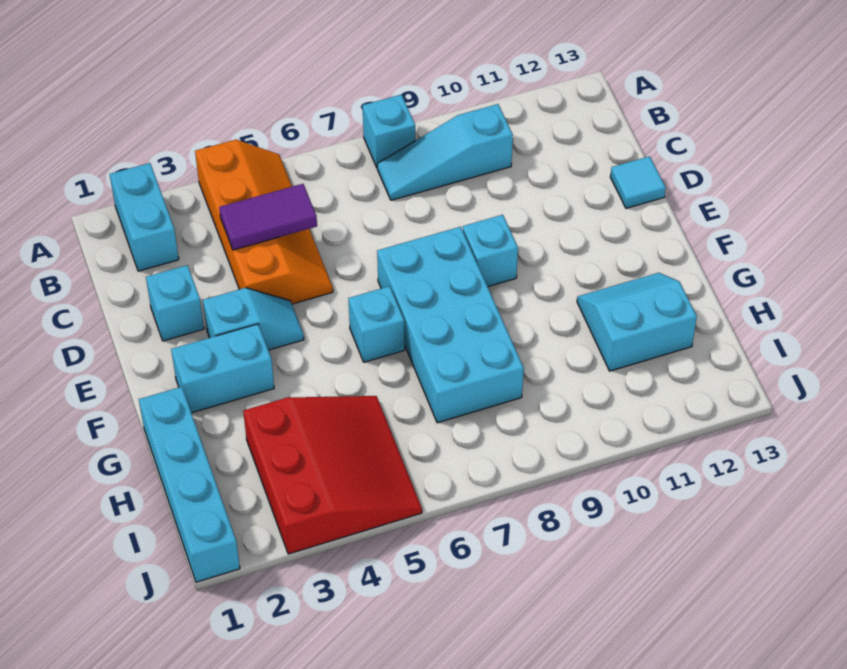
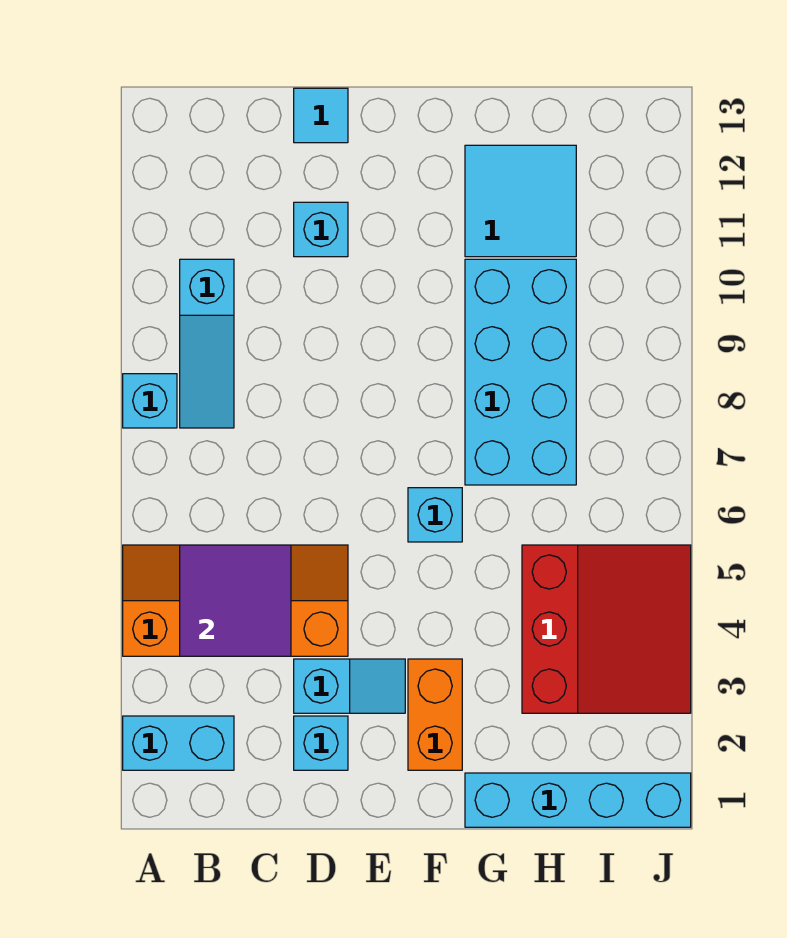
purple tile C4:C5 level 2 -> purple tile B4:C5 level 2
cyan slope E3:E4 level 1 top 3 -> cyan slope D3:E3 level 1 top D
cyan brick E7:H8 level 1 -> cyan brick G7:H10 level 1
cyan brick E9 level 1 -> cyan brick D11 level 1
cyan brick F2:F3 level 1 -> orange brick F2:F3 level 1
cyan slope G11:H12 level 1 top H -> cyan tile G11:H12 level 1
red slope H3:J5 level 1 top 3 -> red slope H3:J5 level 1 top H

